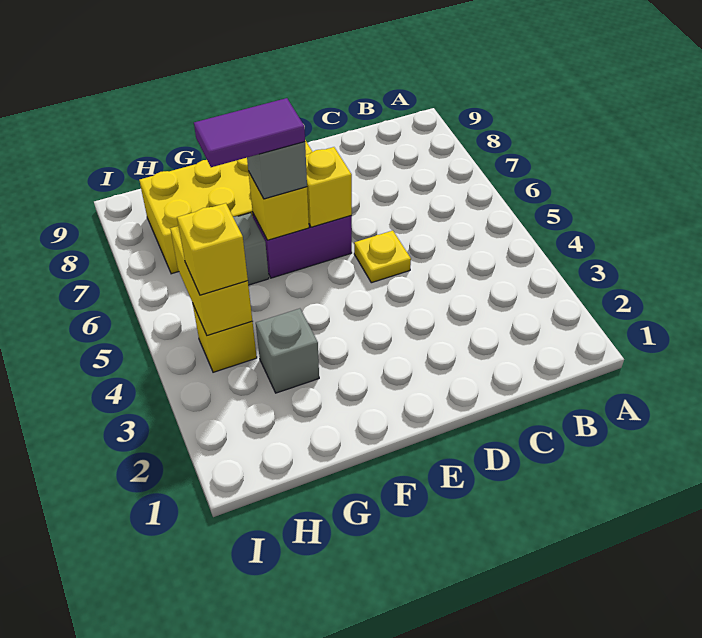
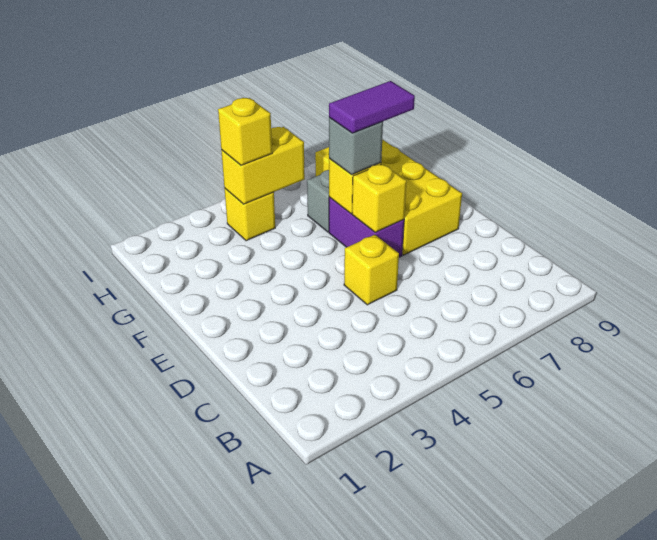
yellow plate D5 level 1 -> yellow brick D5 level 1
purple tile F6:G6 level 4 -> purple tile F6:F7 level 4
grey brick G3 level 1 -> none

